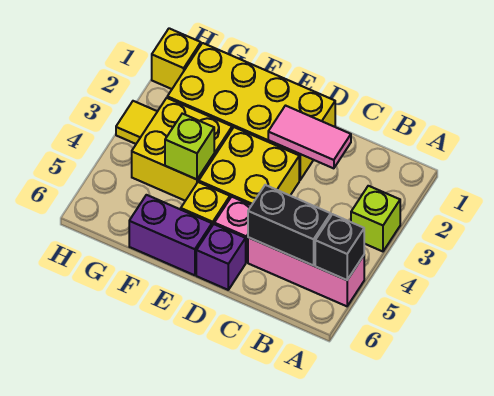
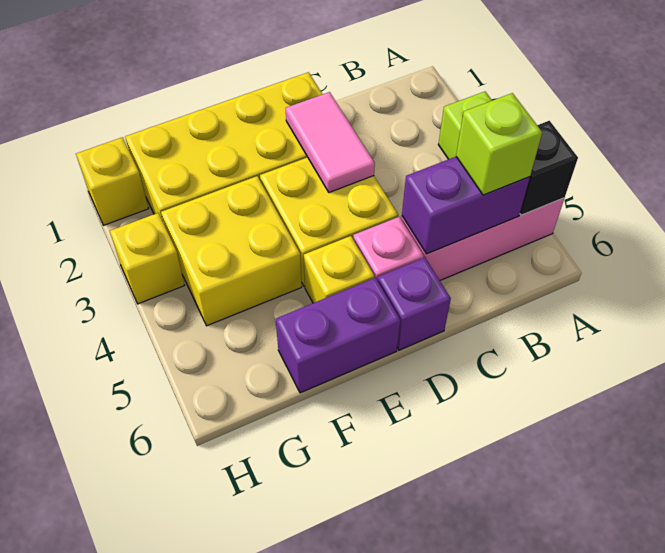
black brick B5:C5 level 2 -> purple brick B5:C5 level 2
pink tile C2:D2 level 2 -> pink tile D2:D3 level 2
lime brick F4 level 2 -> lime brick B5 level 3
yellow tile H3 level 1 -> yellow brick H3 level 1

